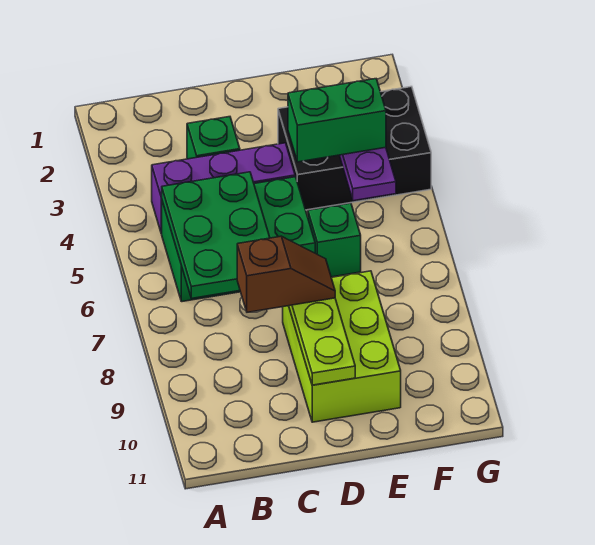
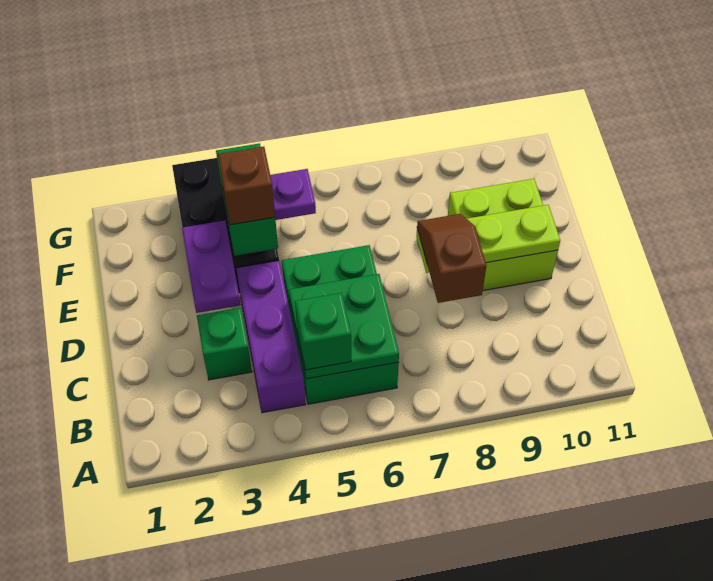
green plate B5:C7 level 2 -> green plate B5:C6 level 2
none -> purple plate D3:E3 level 2
lime brick D8:E10 level 1 -> lime brick D9:E10 level 1
none -> brown brick E4 level 4
green brick E6 level 1 -> green brick B5 level 3

